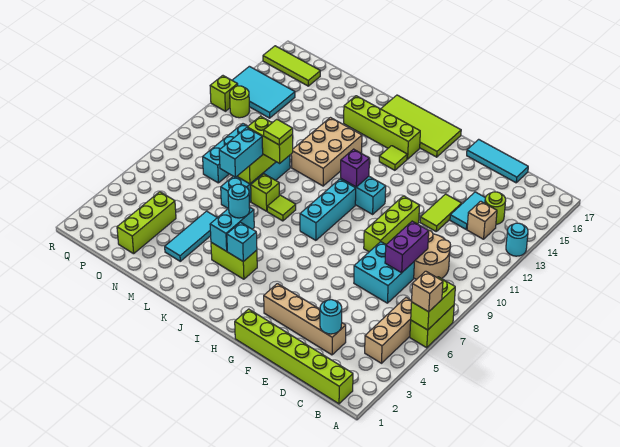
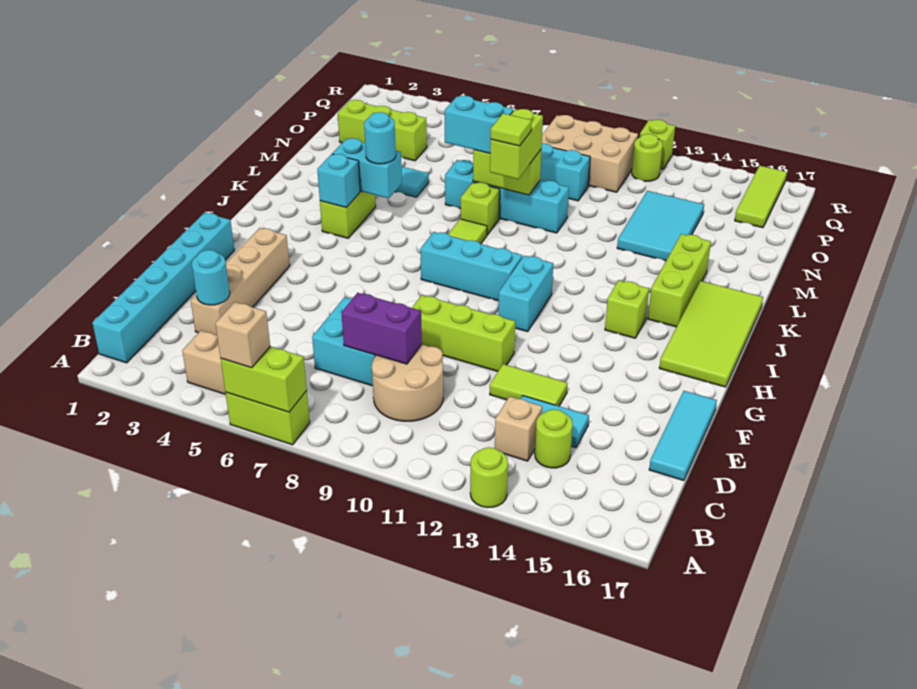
cyan round brick A13 level 1 -> lime round brick A13 level 1
lime brick B1:G1 level 1 -> cyan brick B1:G1 level 1
purple brick I11 level 2 -> none
lime tile I14 level 1 -> lime brick I14 level 1
lime brick I15:L15 level 1 -> lime brick J15:L15 level 1
tan brick K11:L13 level 1 -> tan brick P9:Q11 level 1
cyan tile P13:R14 level 1 -> cyan tile M13:O14 level 1

